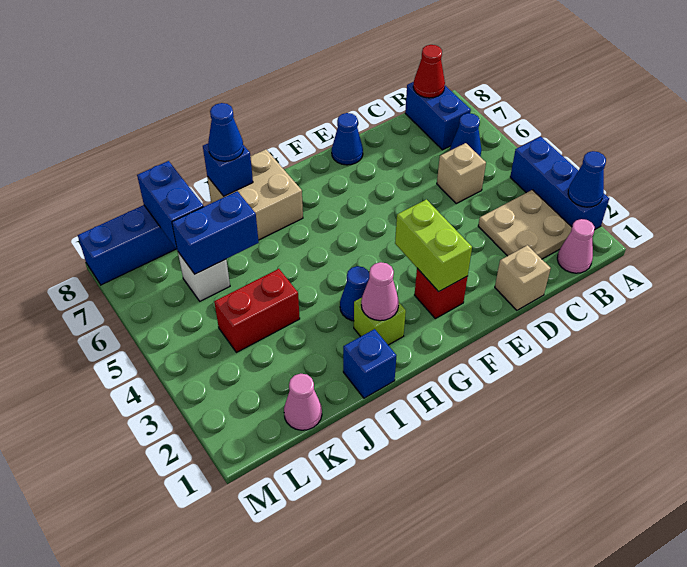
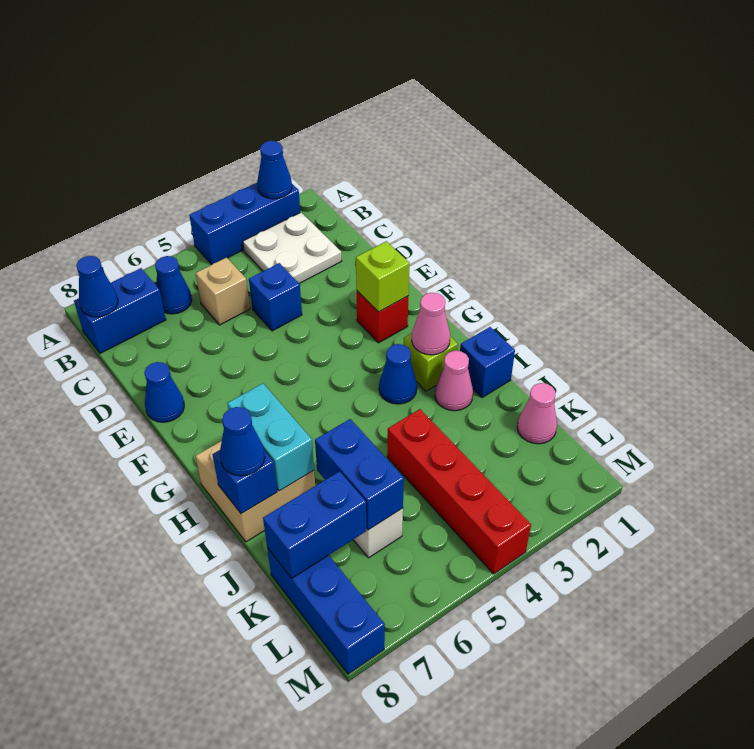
pink cone B1 level 1 -> pink cone I2 level 1
tan plate B2:C3 level 1 -> white plate B2:C3 level 1
red cone B8 level 2 -> blue cone B8 level 2
tan brick D1 level 1 -> none
none -> blue brick D4 level 1
lime brick F2:F3 level 2 -> lime brick F2 level 2
none -> cyan brick H7:I7 level 2
red brick J4:K4 level 1 -> red brick J4:M4 level 1

